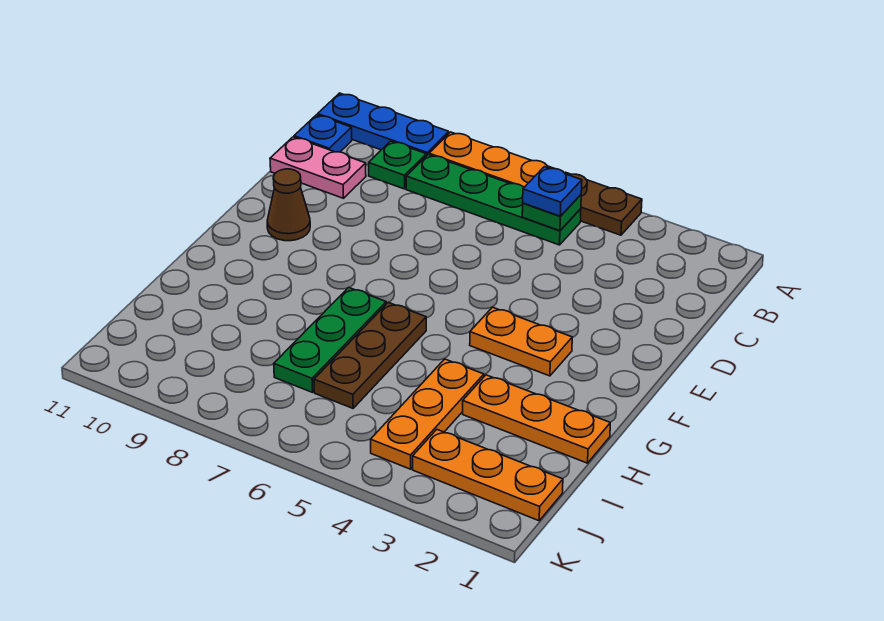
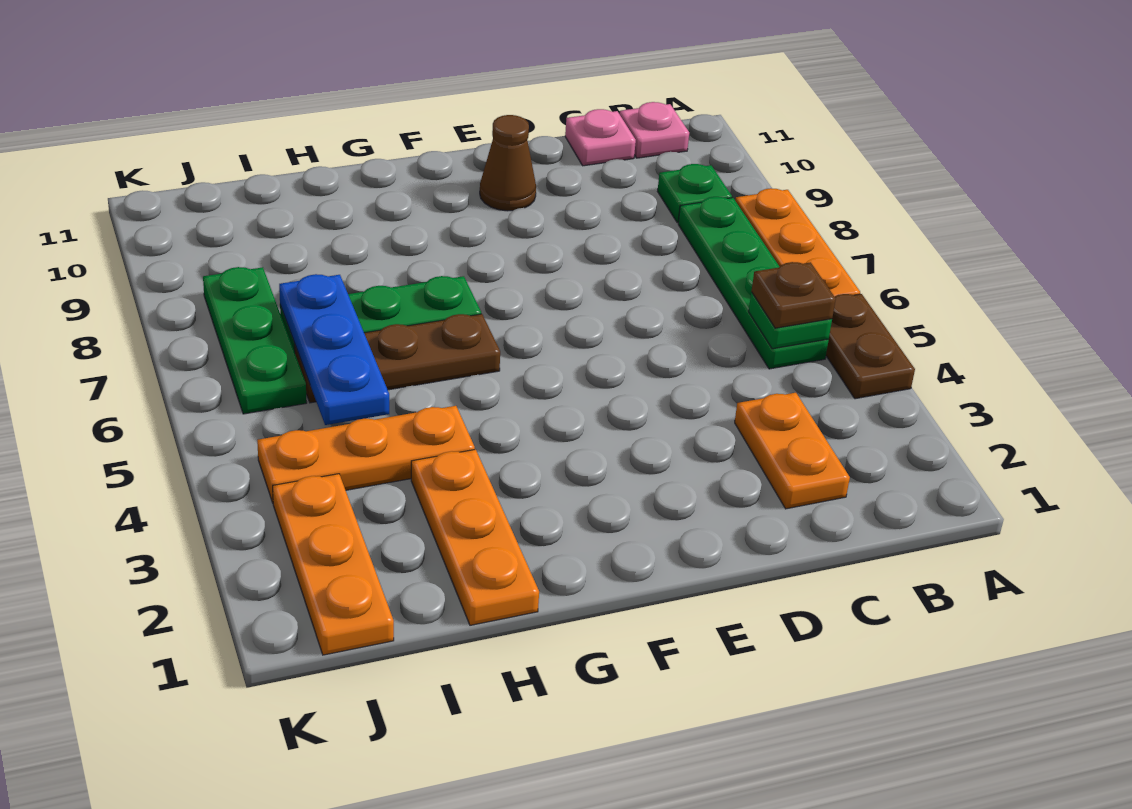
blue plate A9:A11 level 1 -> blue plate I5:I7 level 2
blue plate B5 level 3 -> brown plate B5 level 3
blue plate B11 level 1 -> pink plate B11 level 1
pink plate C10:C11 level 1 -> pink plate C11 level 1
orange plate F3:F4 level 1 -> orange plate C2:C3 level 1
none -> green plate J6:J8 level 1

